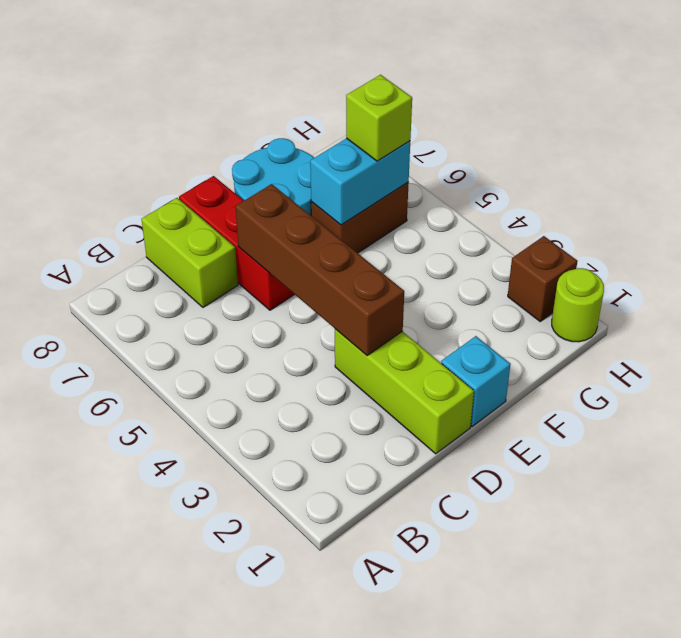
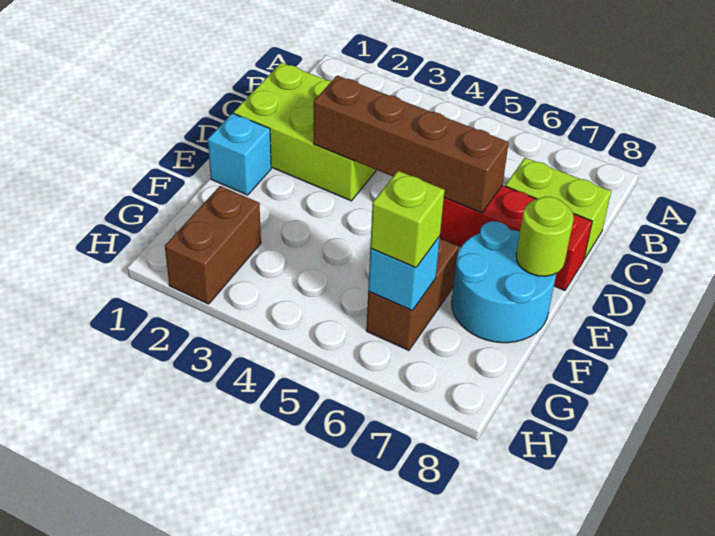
lime brick D1:D3 level 1 -> lime brick C1:D3 level 1
cyan brick F6:G6 level 2 -> cyan brick G6 level 2
lime round brick H1 level 1 -> lime round brick E8 level 2
brown brick H2 level 1 -> brown brick G2:H2 level 1

